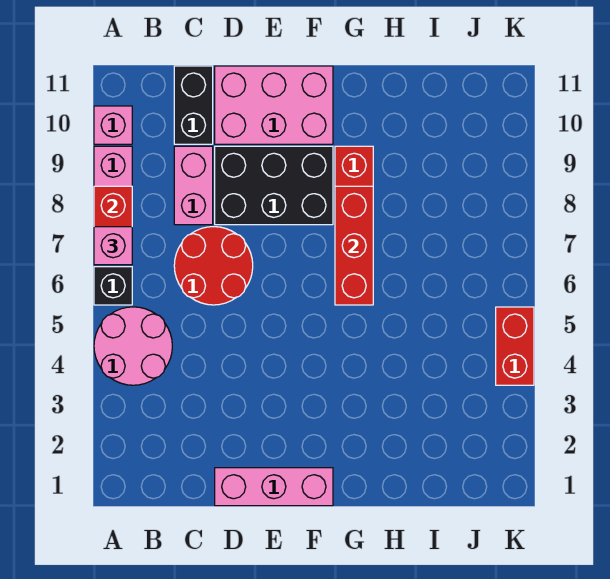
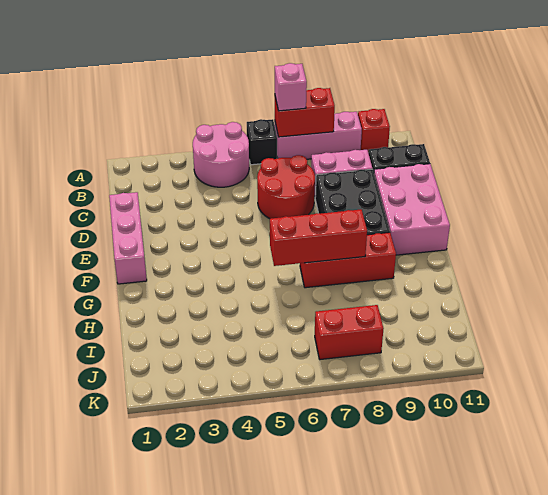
pink brick A10 level 1 -> red brick A10 level 1
red brick K4:K5 level 1 -> red brick J7:J8 level 1

